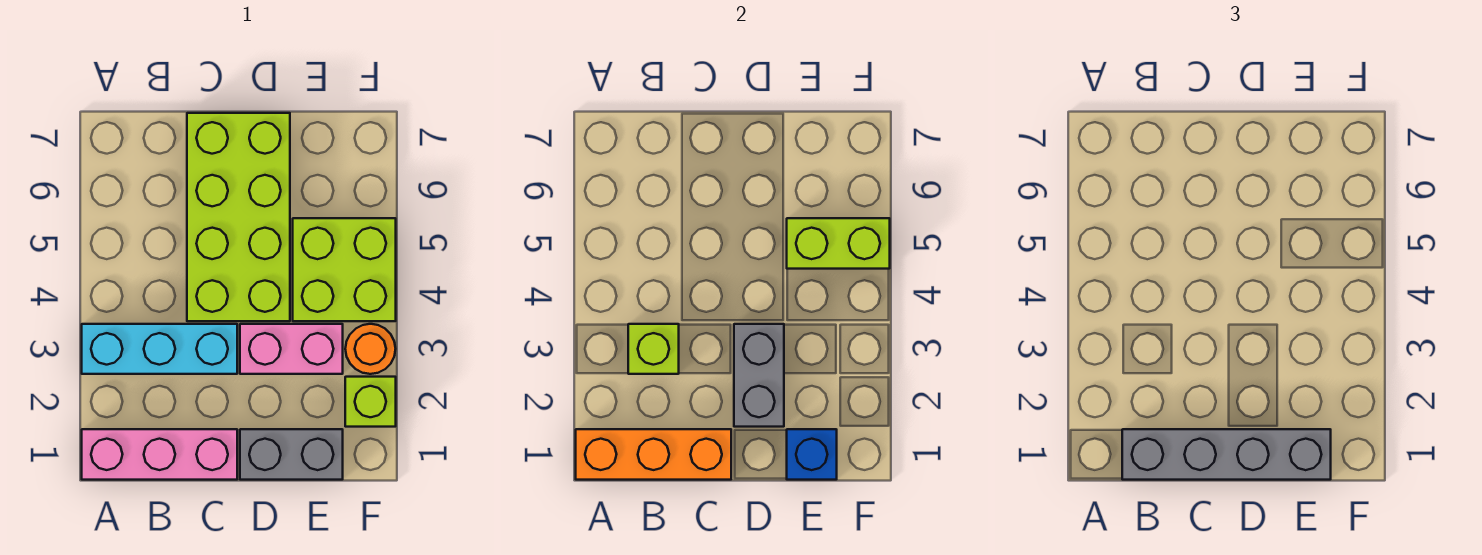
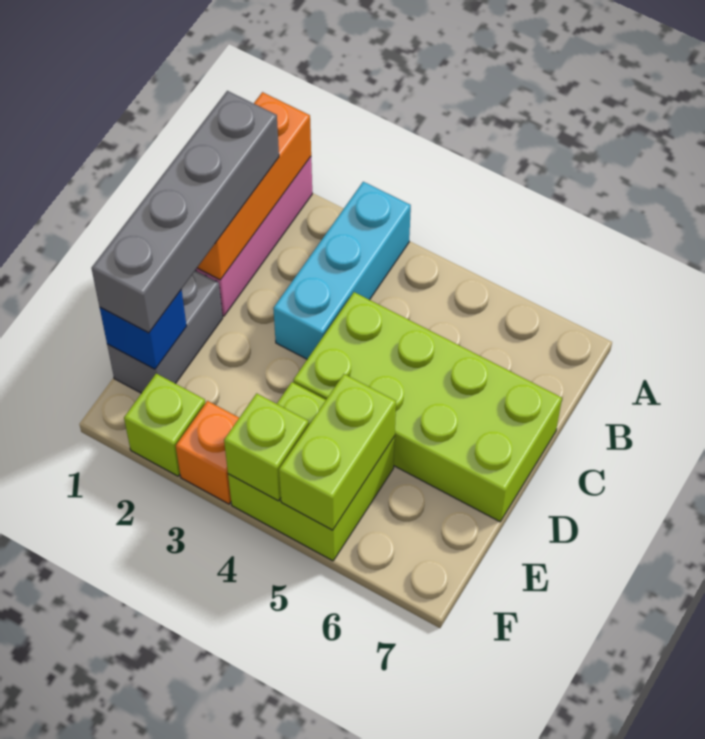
lime brick B3 level 2 -> lime brick F4 level 2
grey brick D2:D3 level 2 -> none
pink brick D3:E3 level 1 -> none
orange round brick F3 level 1 -> orange brick F3 level 1

